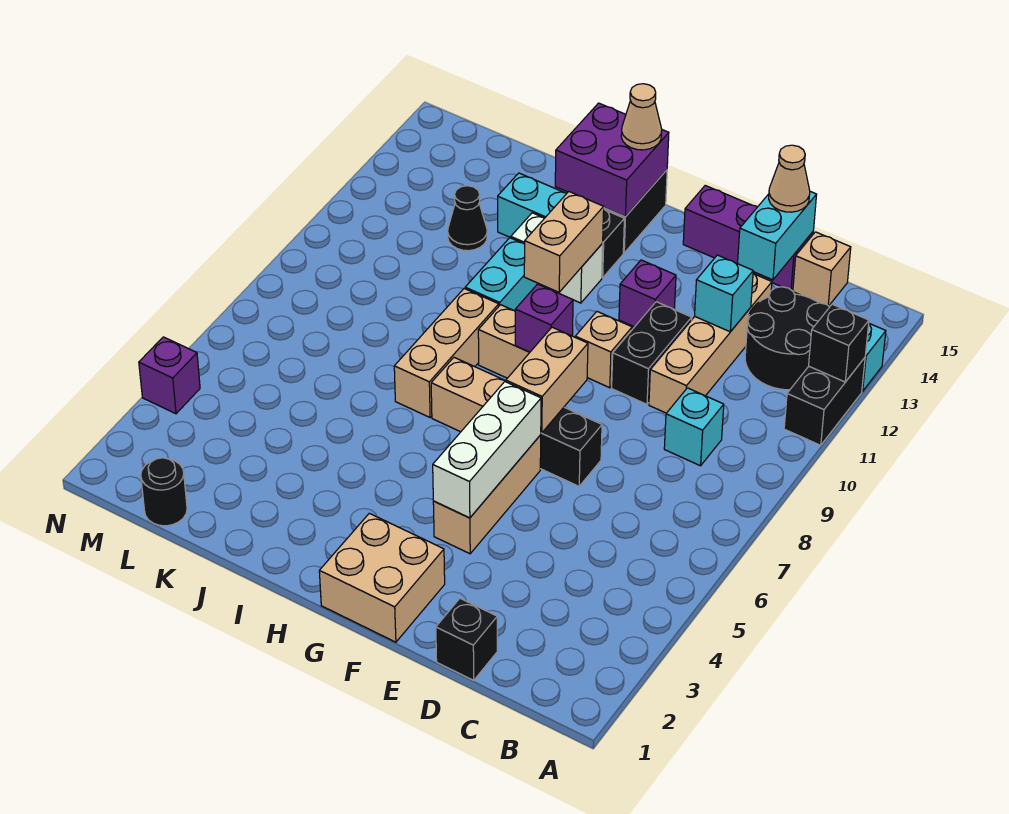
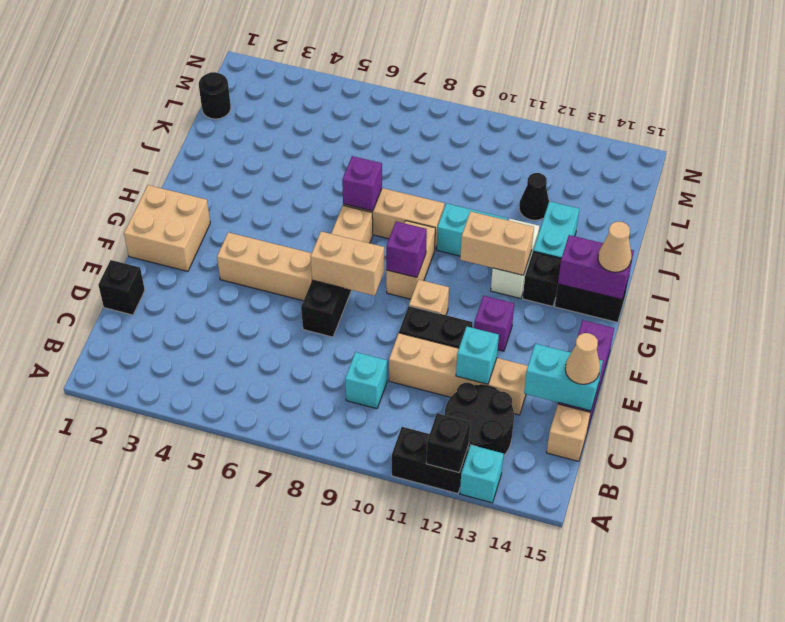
white brick F4:F6 level 2 -> none
purple brick H14:I15 level 2 -> purple brick H14:H15 level 2
purple brick N4 level 1 -> purple brick I7 level 2

